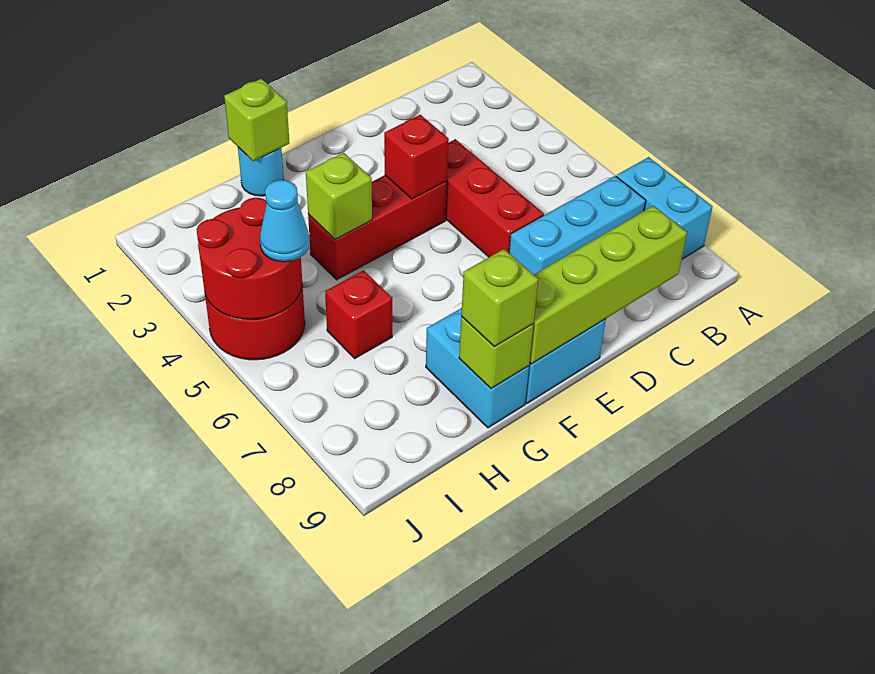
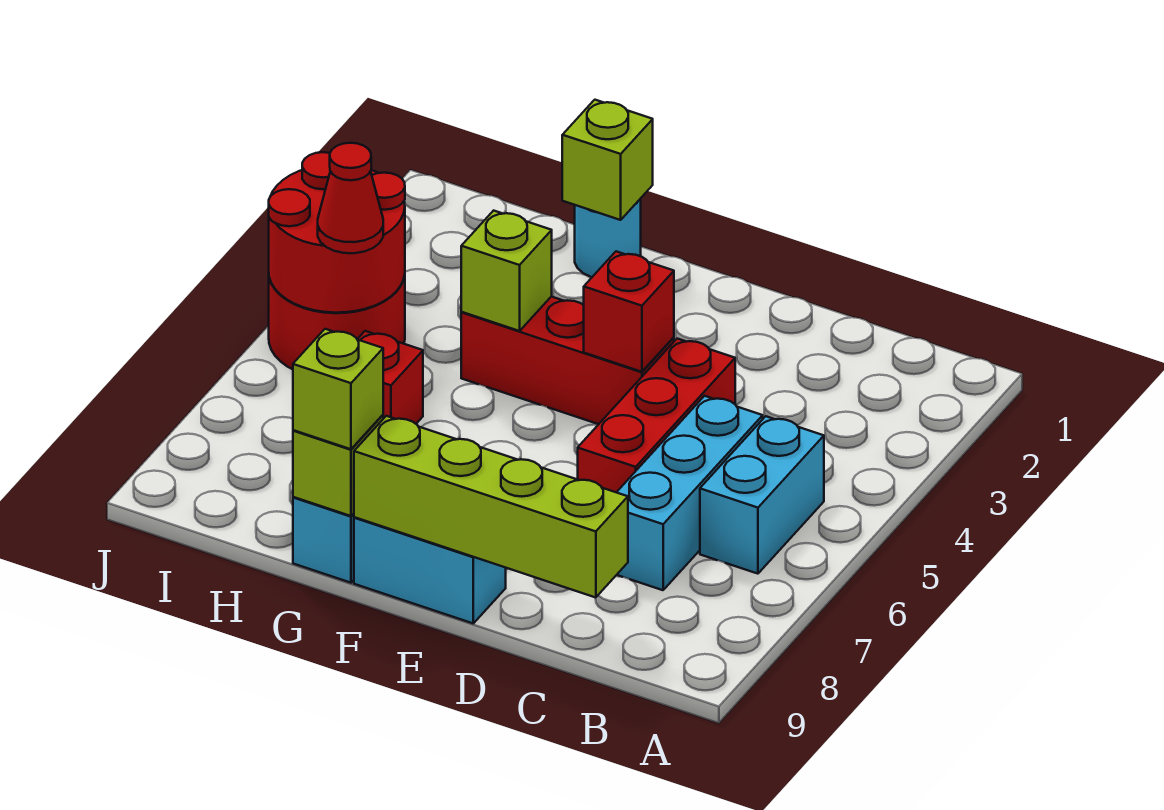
cyan brick A7:A8 level 1 -> cyan brick B5:B6 level 1
cyan brick B7:D7 level 1 -> cyan brick C5:C7 level 1
cyan cone I5 level 3 -> red cone I5 level 3

